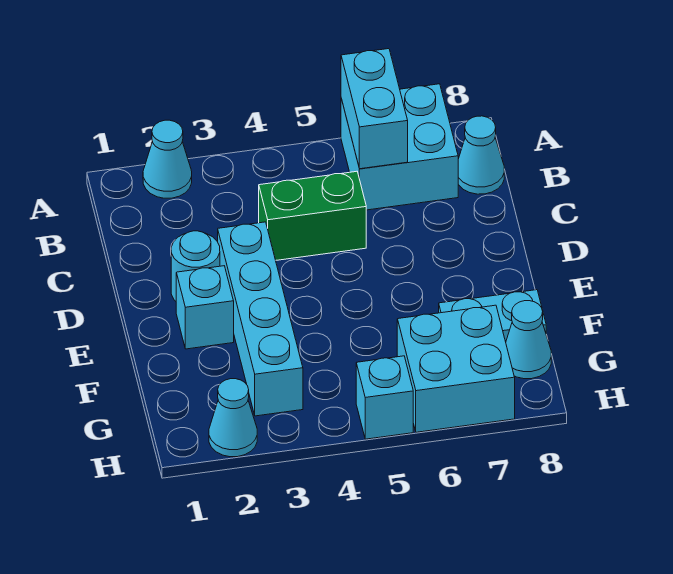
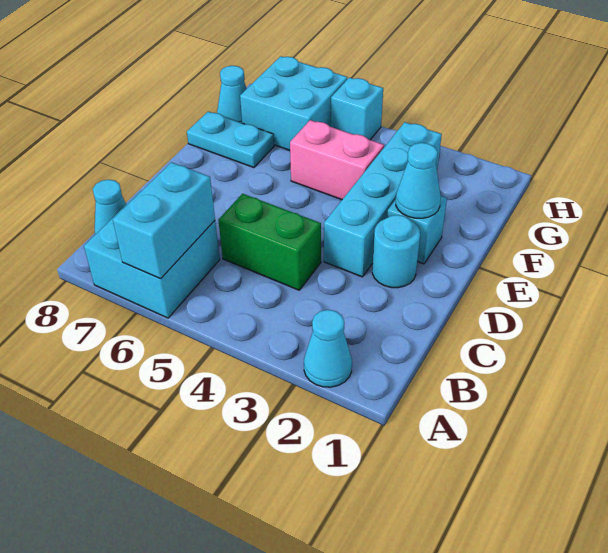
none -> pink brick F4:F5 level 1
cyan cone H2 level 1 -> cyan cone E2 level 2

